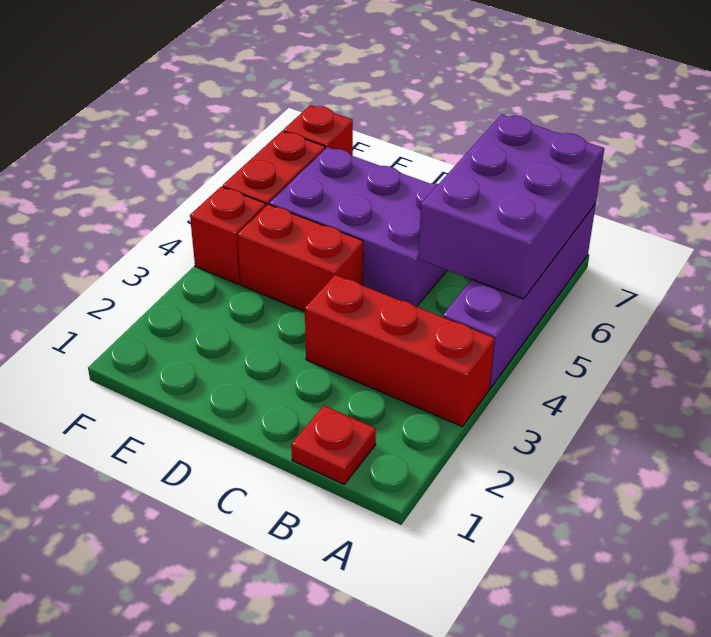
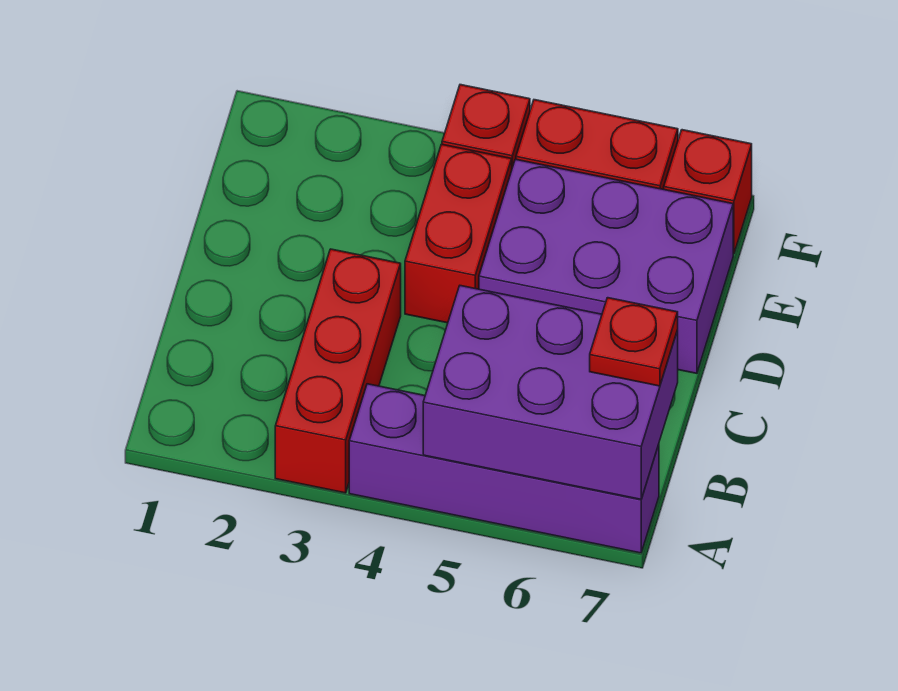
red plate B1 level 1 -> red plate B7 level 3
purple brick C5:E6 level 1 -> purple brick D5:E7 level 1

